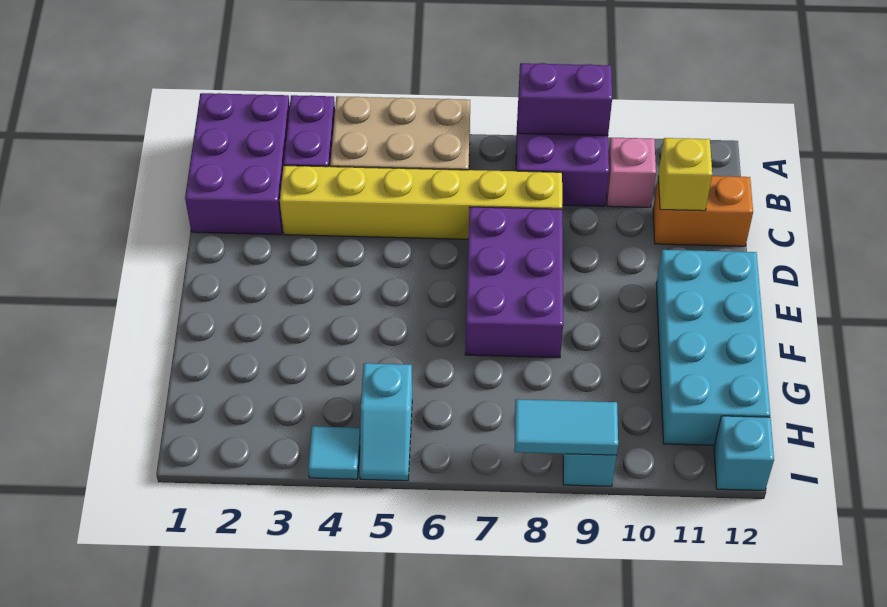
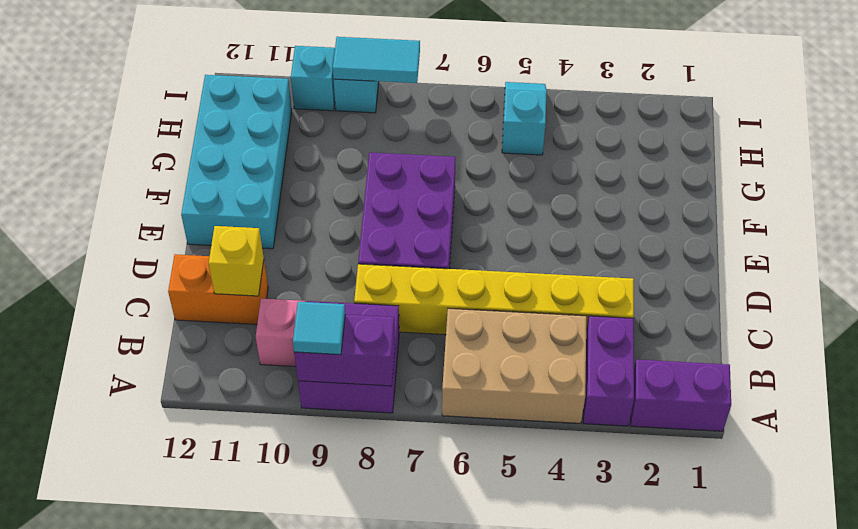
purple brick A1:C2 level 1 -> purple brick A1:A2 level 1
cyan tile I4 level 1 -> cyan tile A9 level 3
cyan brick I12 level 1 -> cyan brick I10 level 1

